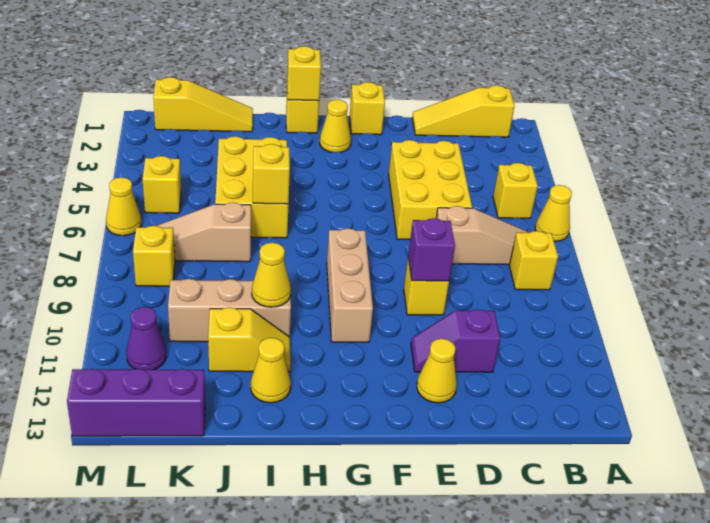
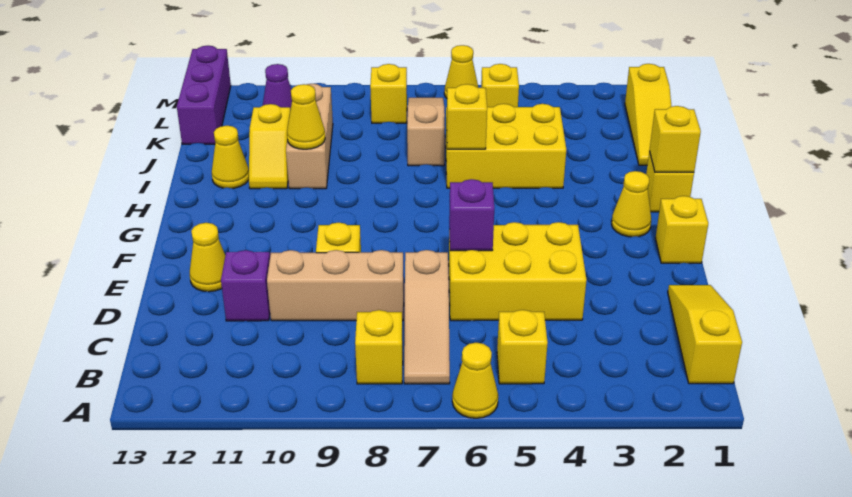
purple brick E9 level 2 -> purple brick E6 level 2
tan brick G8:G10 level 1 -> tan brick D8:D10 level 1

